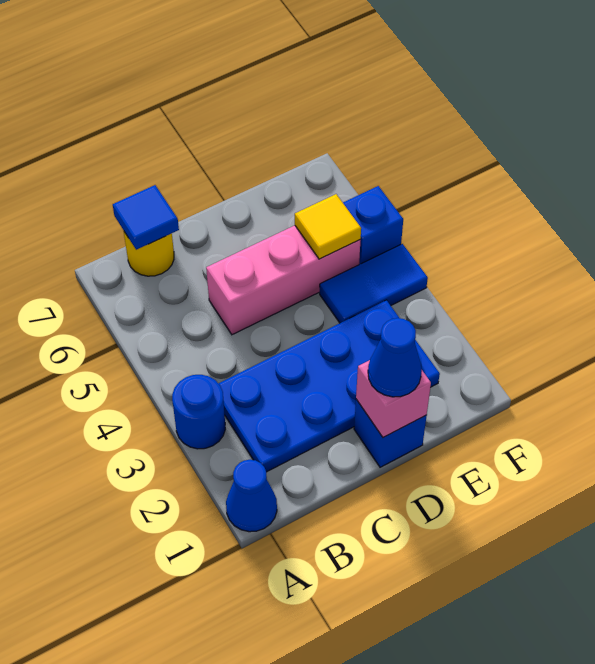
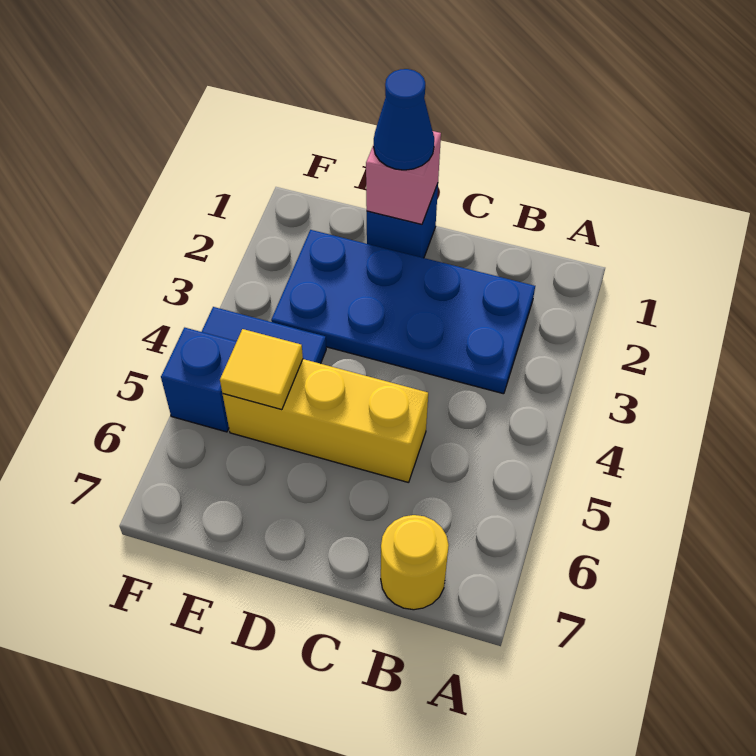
blue cone A1 level 1 -> none
blue round brick A3 level 1 -> none
blue tile B7 level 2 -> none
pink brick C5:E5 level 1 -> yellow brick C5:E5 level 1

